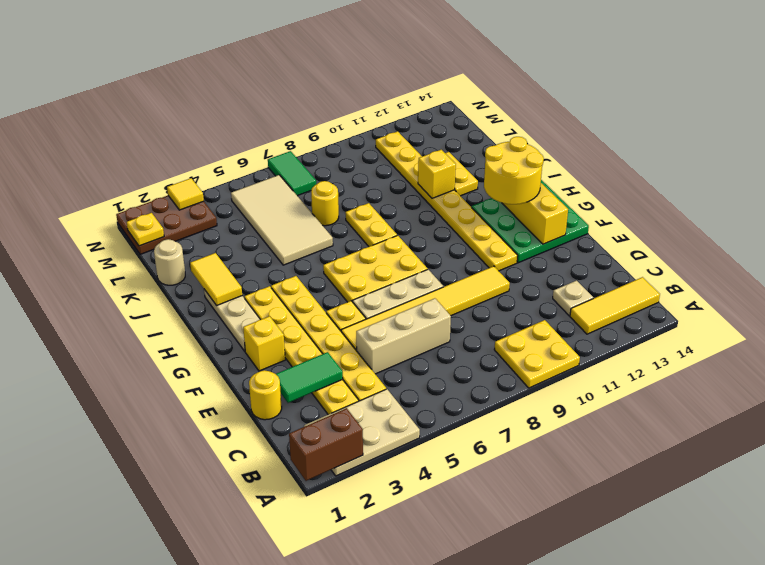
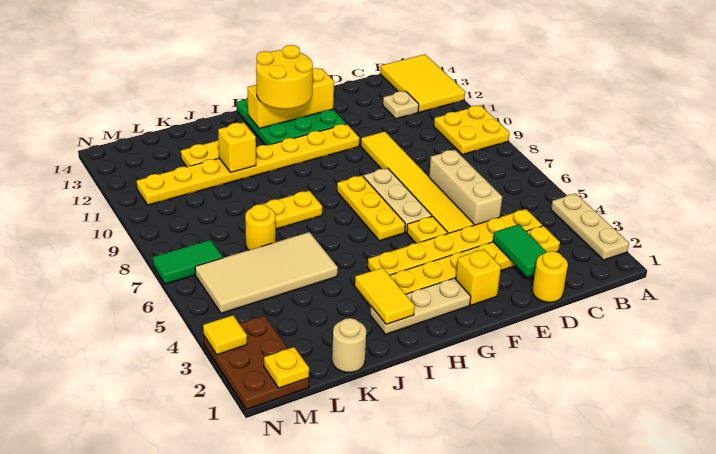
brown brick A1:A2 level 2 -> none
tan plate A2:B4 level 1 -> tan plate A2:A4 level 1
yellow tile B12:B14 level 1 -> yellow tile A12:B14 level 1
yellow plate G6:H8 level 1 -> yellow plate G6:G8 level 1
yellow tile I2:J2 level 2 -> yellow tile I2:I3 level 2

